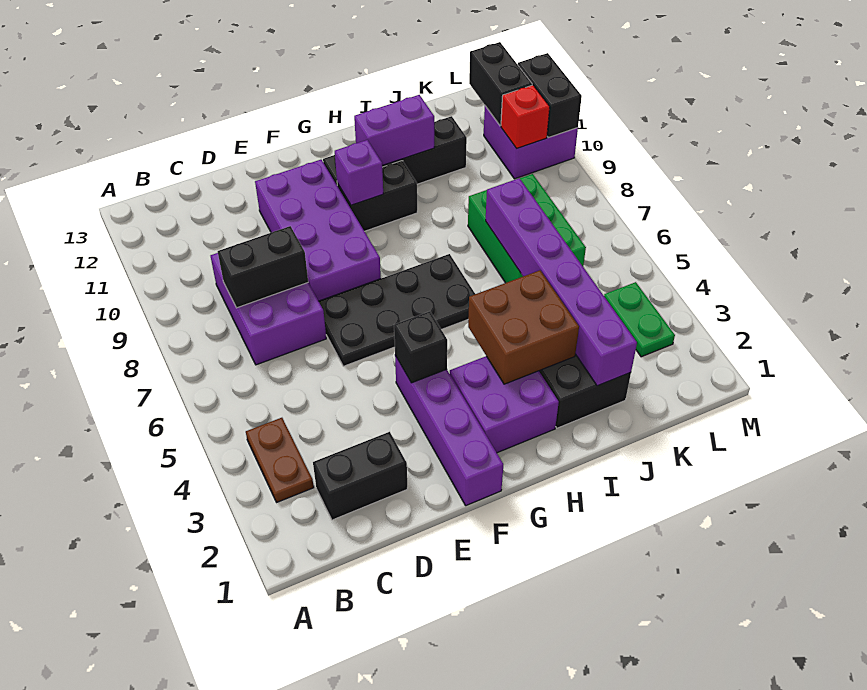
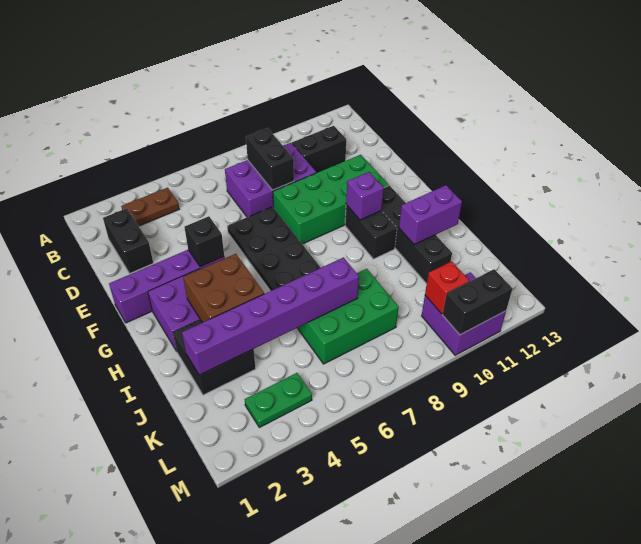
purple brick E8:F11 level 1 -> green brick E8:F11 level 1
purple brick H11:I11 level 2 -> purple brick I11:I12 level 2
black brick L11:L12 level 2 -> black brick C10:C11 level 1

